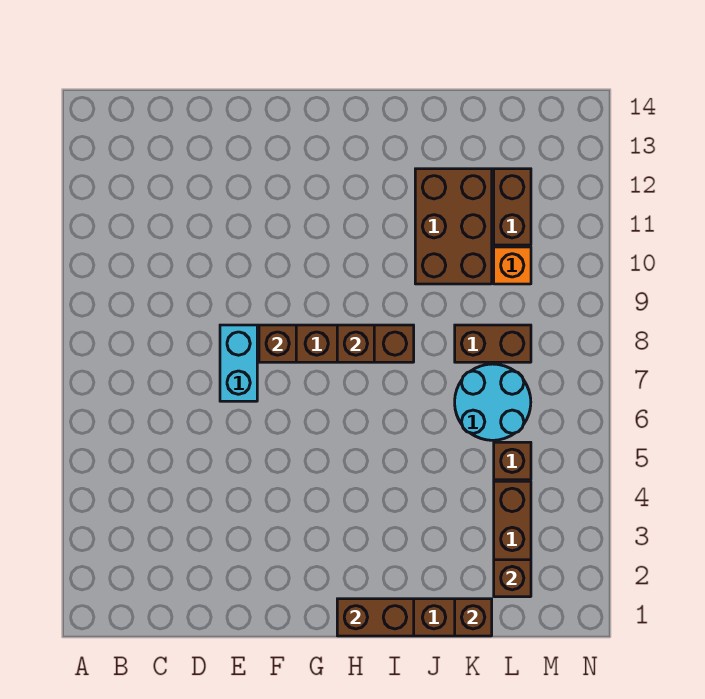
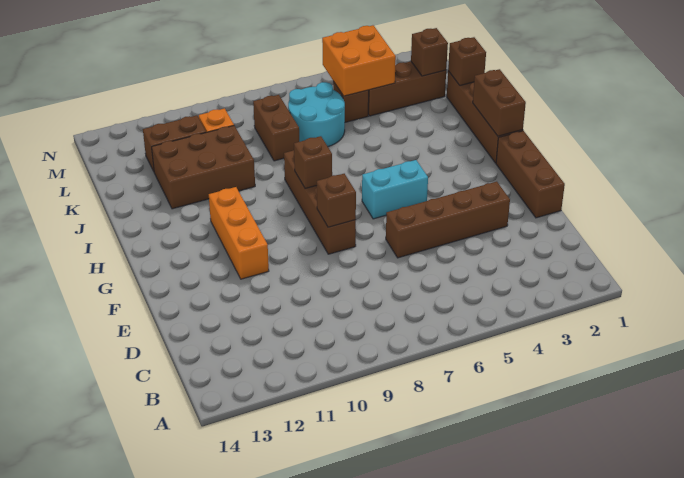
none -> brown brick E1:G1 level 1
none -> brown brick E3:E6 level 1
cyan brick E7:E8 level 1 -> cyan brick G5:G6 level 1
none -> orange brick F11:H11 level 1
none -> orange brick L4:M5 level 2

